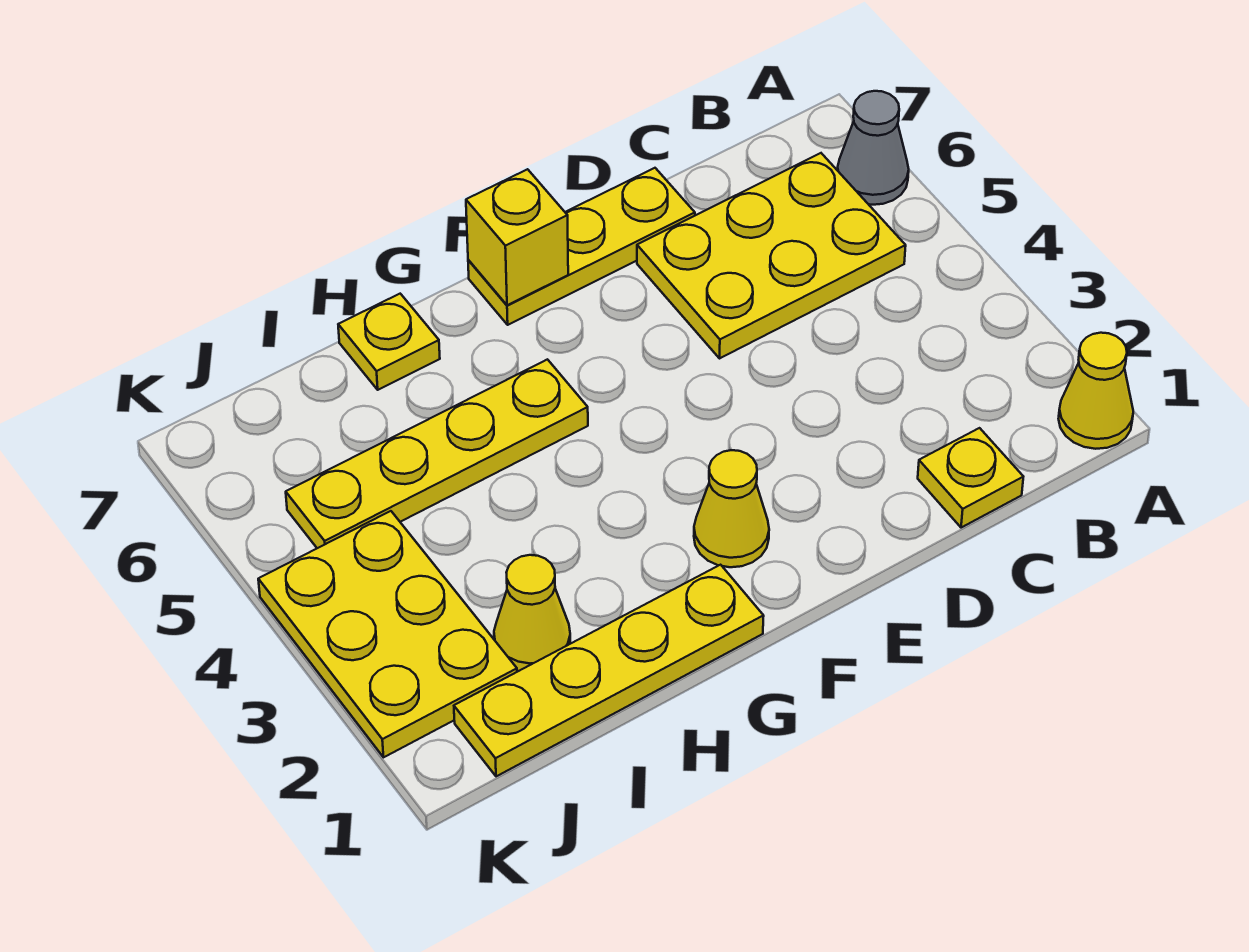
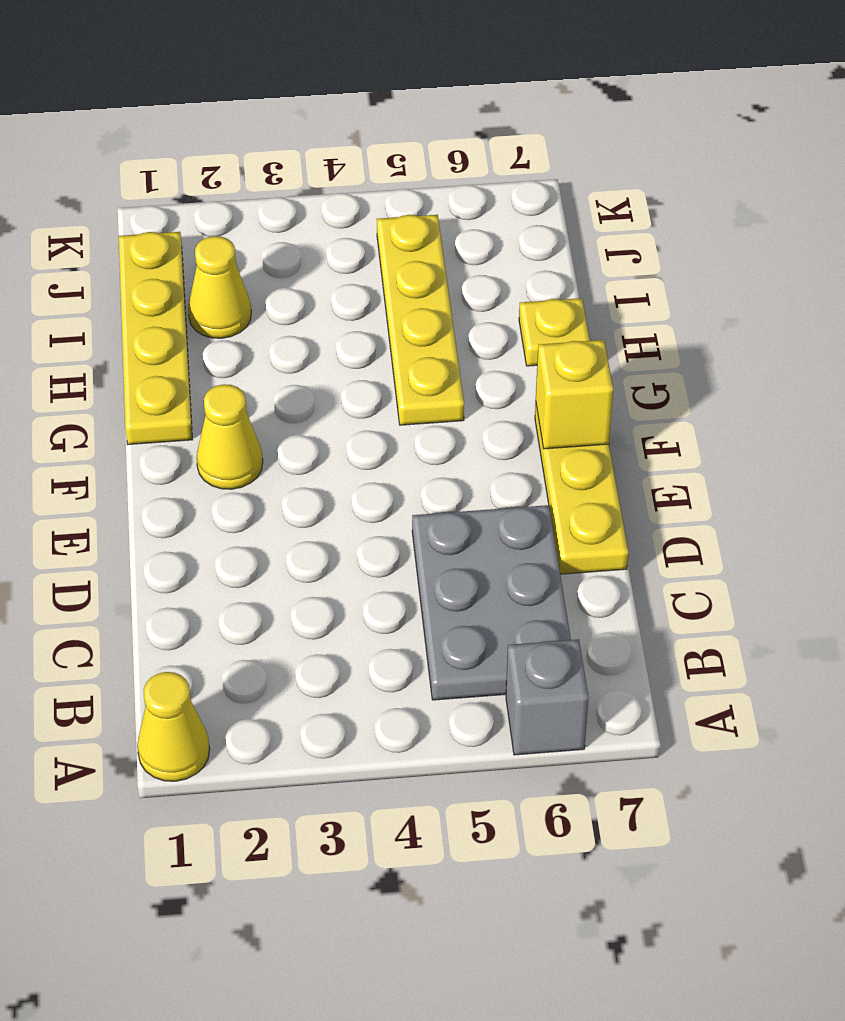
grey cone A6 level 1 -> grey brick A6 level 1
yellow plate B5:D6 level 1 -> grey plate B5:D6 level 1
yellow plate C1 level 1 -> none
yellow plate J2:K4 level 1 -> none

